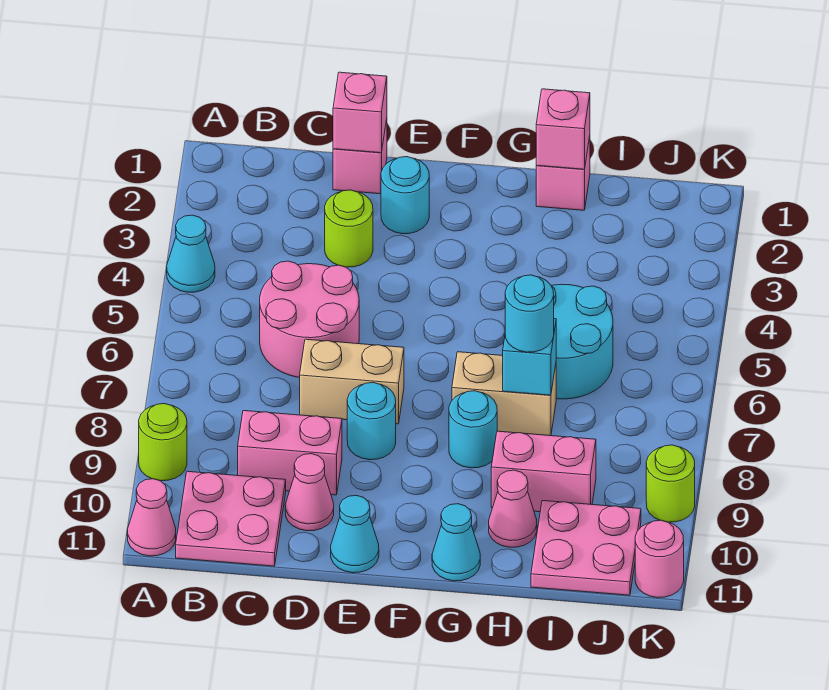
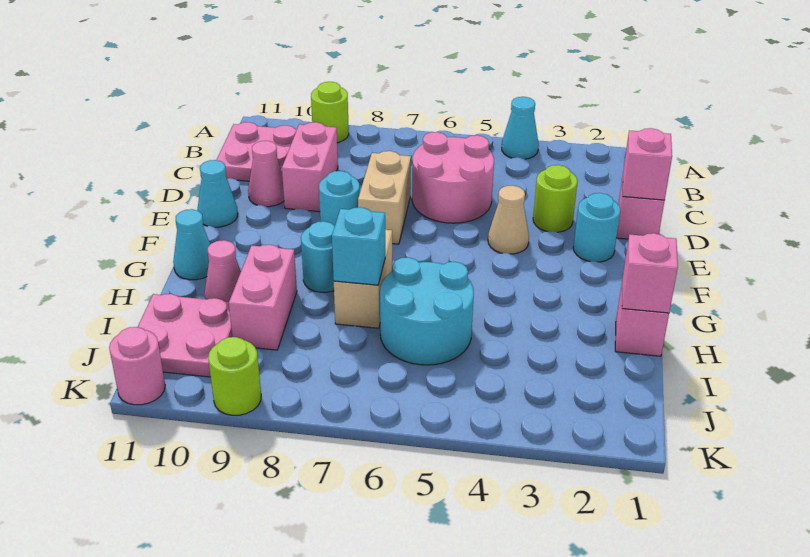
pink cone A11 level 1 -> none
none -> tan cone E4 level 1
cyan round brick H7 level 3 -> none

